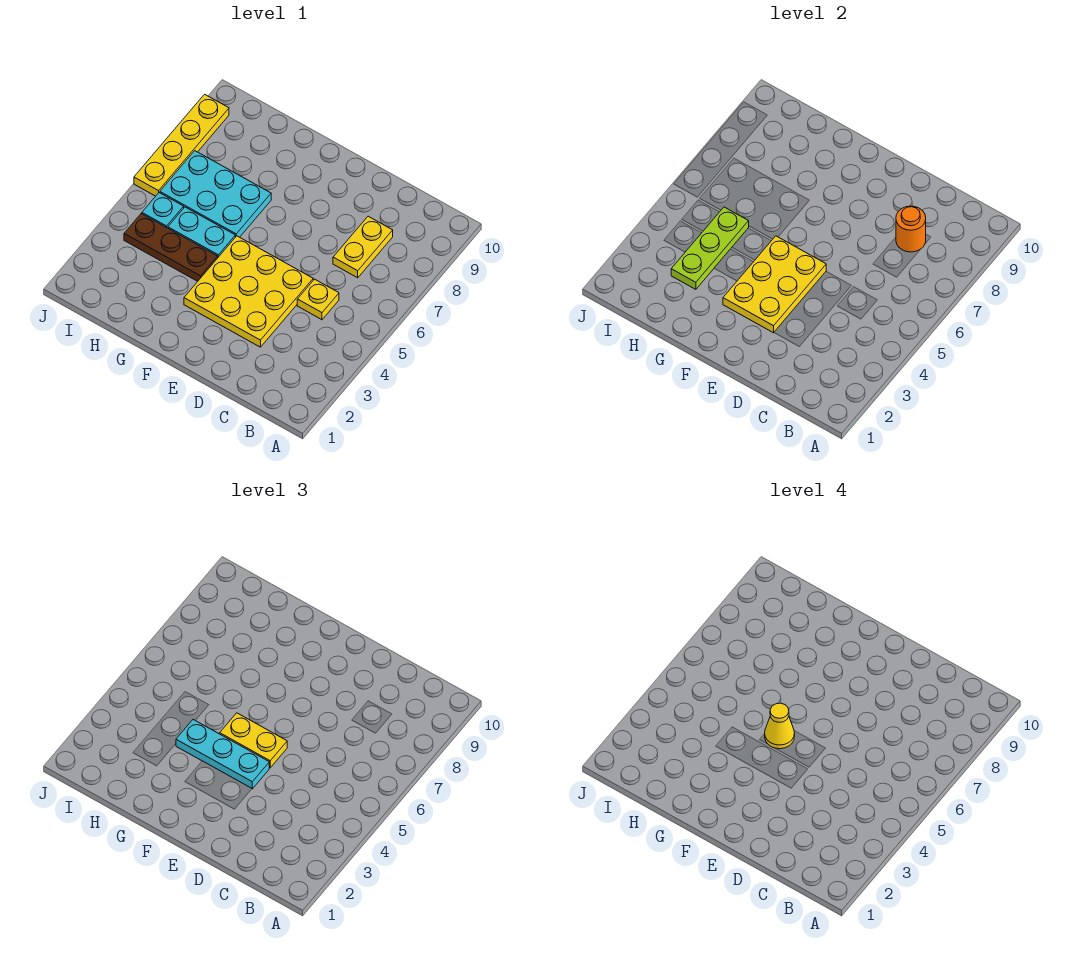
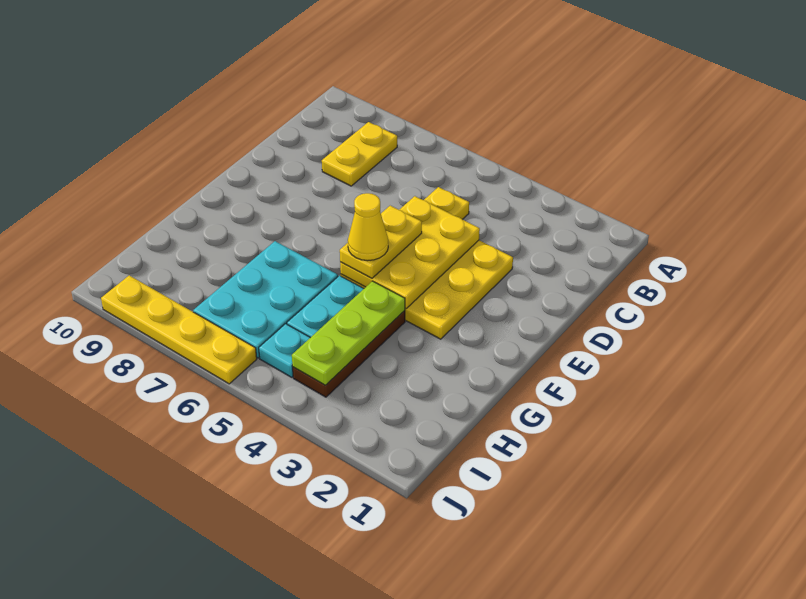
yellow plate C7:C8 level 1 -> yellow plate B8:C8 level 1
orange round brick C8 level 2 -> none
yellow plate E3:F5 level 2 -> yellow plate D4:F5 level 2
cyan plate E4:G4 level 3 -> none
lime plate H3:H5 level 2 -> lime plate G4:I4 level 2

